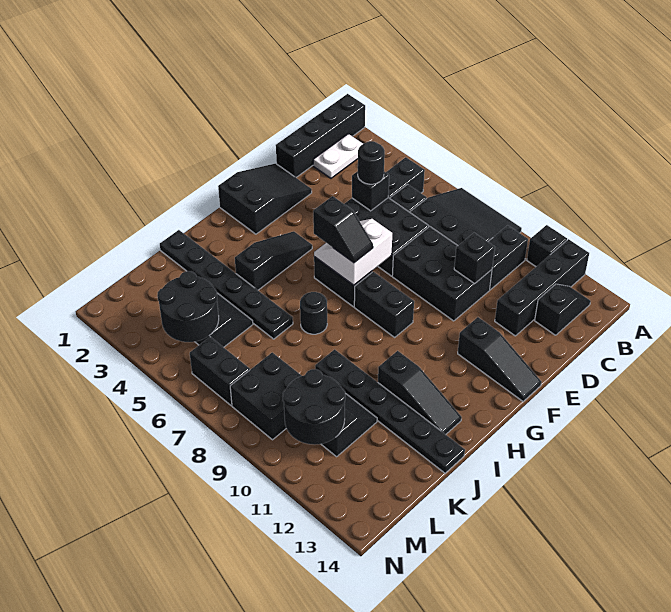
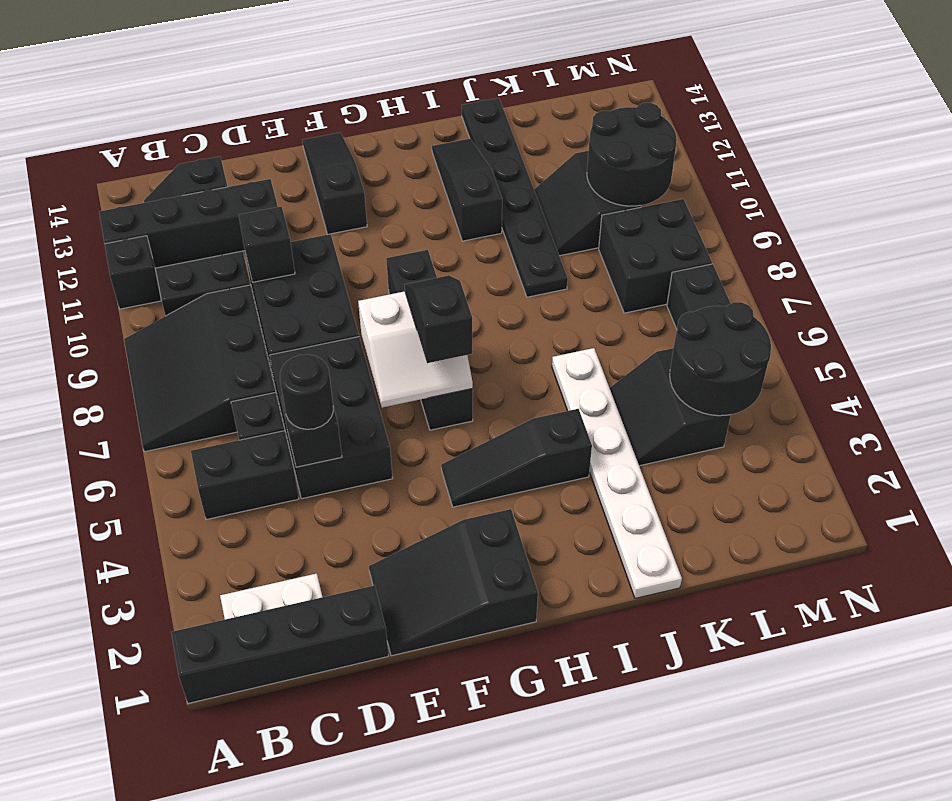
black round brick I7 level 1 -> none
black plate J1:J6 level 1 -> white plate J1:J6 level 1

